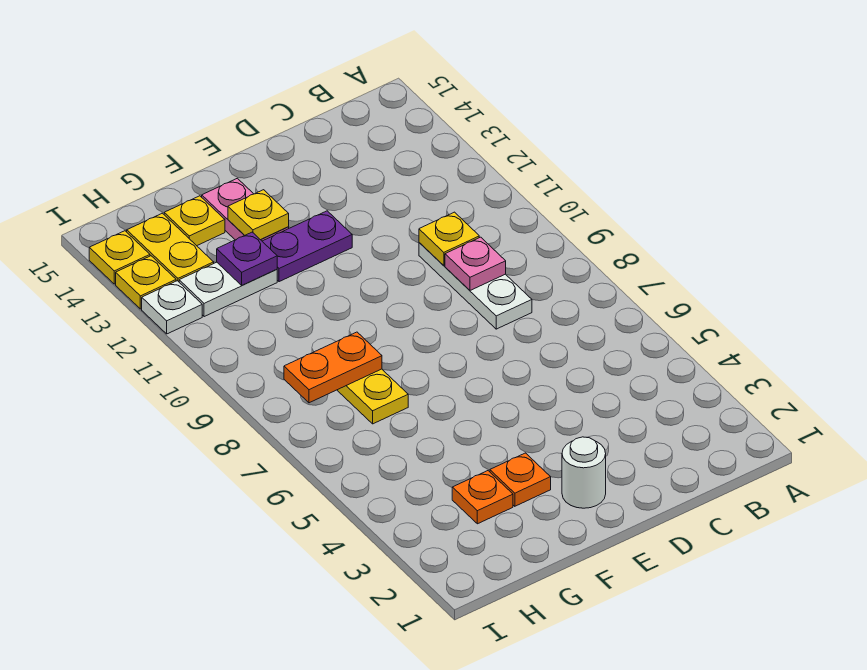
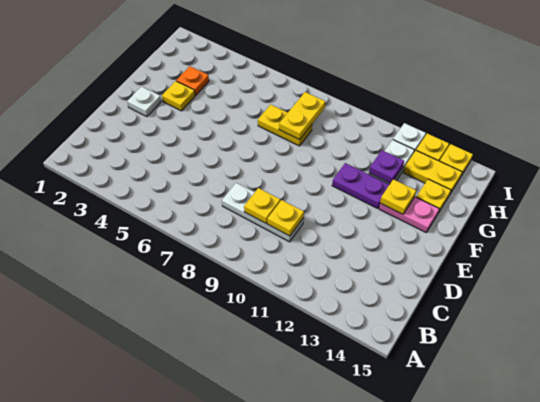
pink plate C9 level 2 -> yellow plate C9 level 2
white round brick E2 level 1 -> white plate E2 level 1
purple plate E12:F12 level 1 -> purple plate F11:F12 level 1
orange plate F3 level 1 -> yellow plate F3 level 1
orange plate G8:H8 level 2 -> yellow plate G8:H8 level 2

